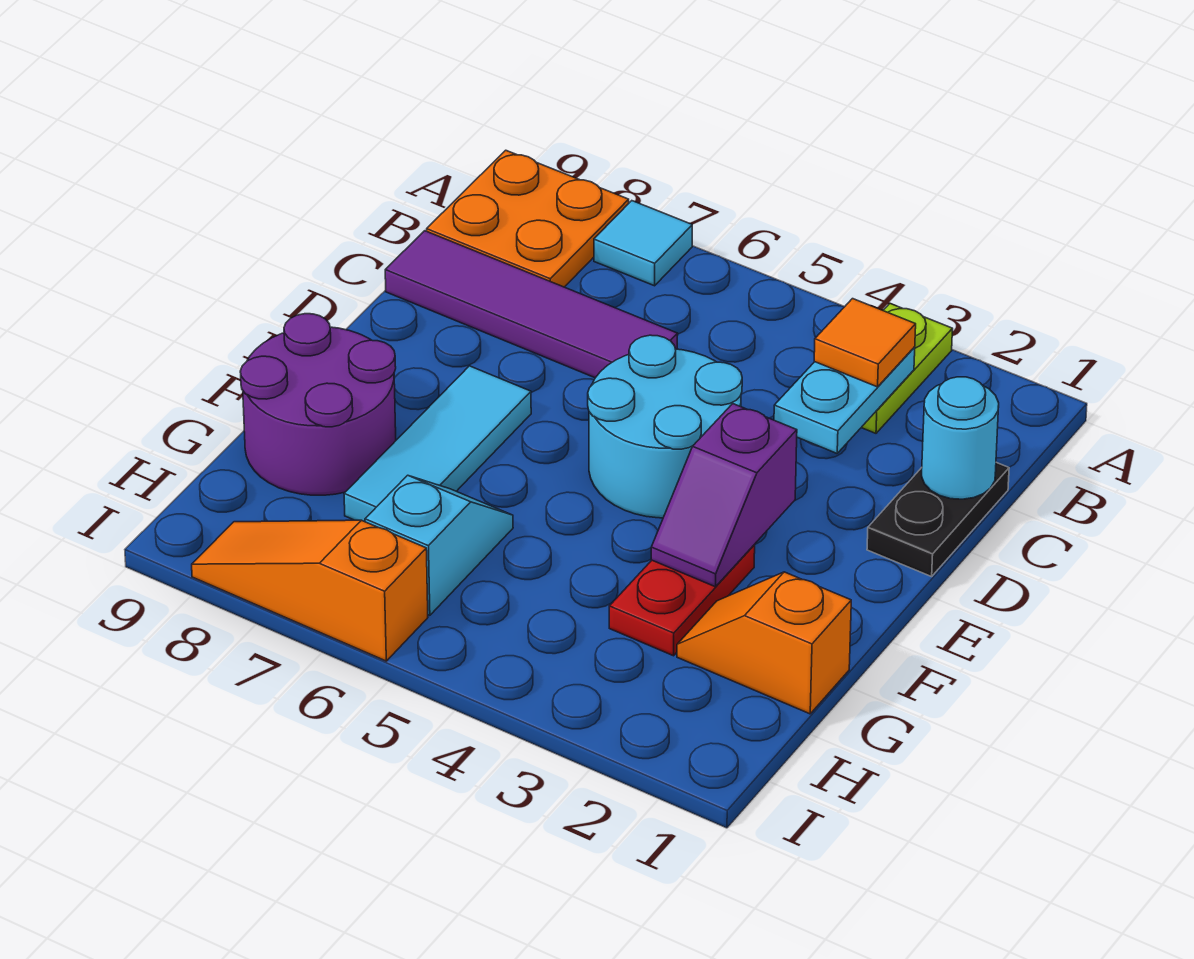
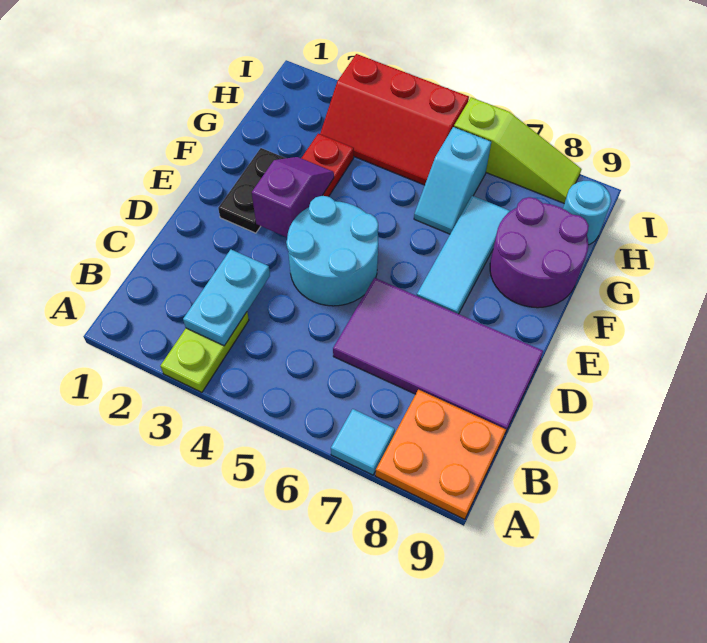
orange tile B3 level 3 -> none
black plate C1:D1 level 1 -> black plate E2:F2 level 1
cyan round brick C1 level 2 -> cyan round brick H9 level 1
purple tile C6:C9 level 1 -> purple tile C6:D9 level 1
orange slope G1:G2 level 1 top 1 -> none
none -> red slope H3:I5 level 1 top I
orange slope I6:I8 level 1 top 6 -> lime slope I6:I8 level 1 top 6

